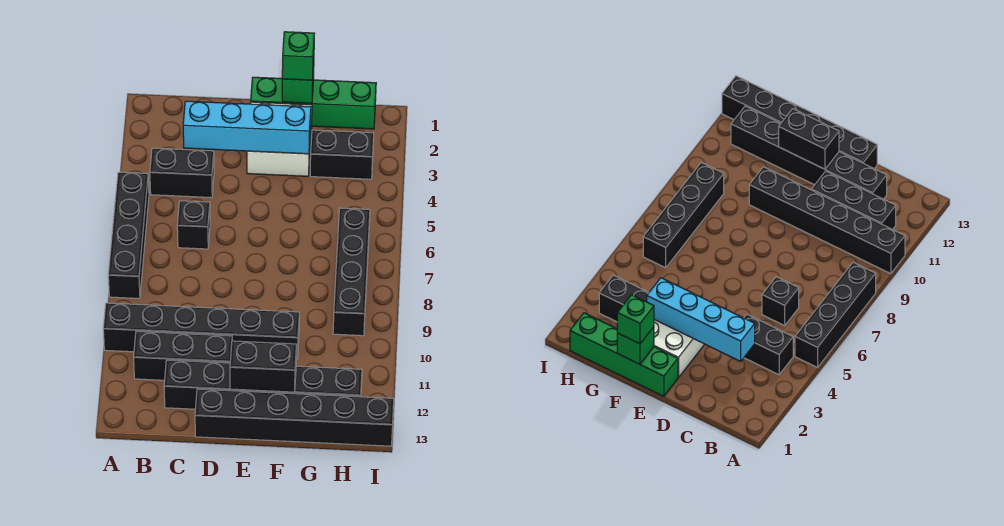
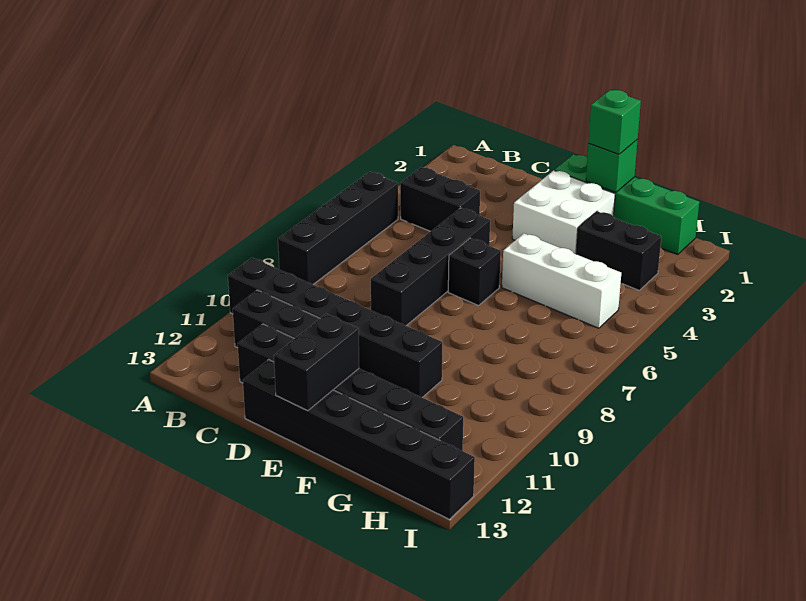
cyan brick C3:F3 level 2 -> none
black brick C6 level 1 -> black brick E6 level 1
black brick E12:F12 level 2 -> black brick E12:E13 level 2
none -> white brick F5:H5 level 1
black brick H6:H9 level 1 -> black brick D5:D8 level 1

